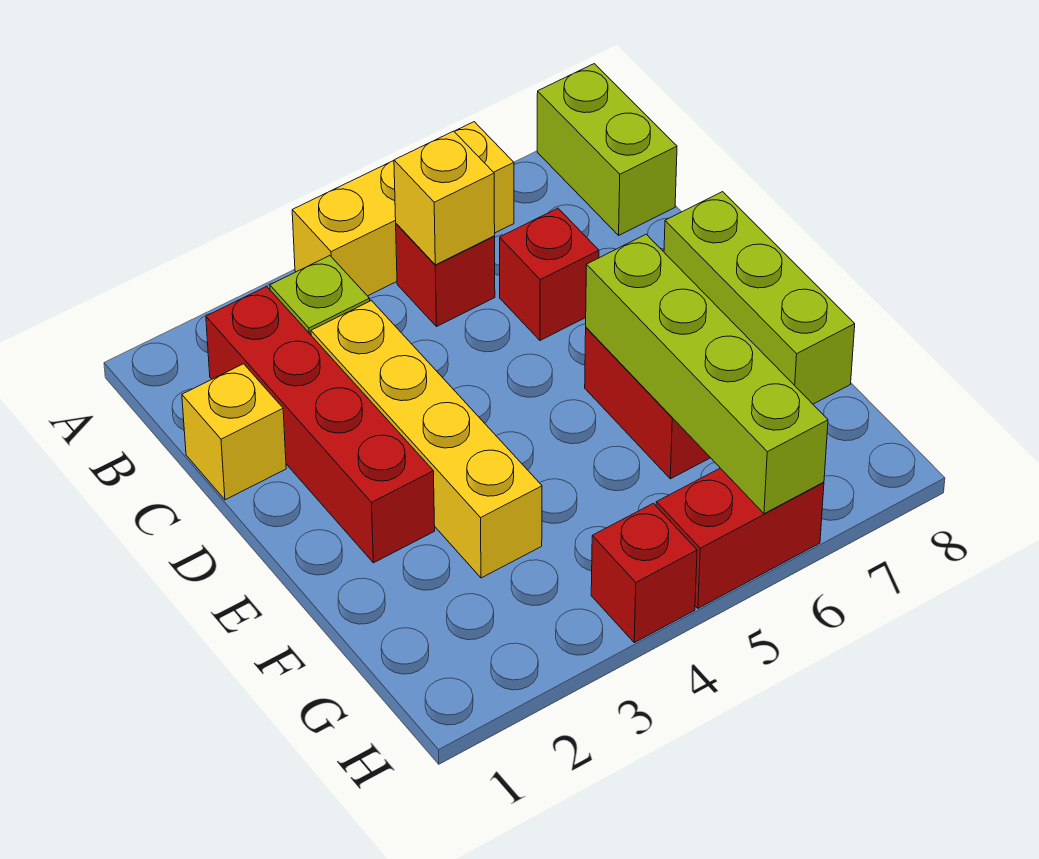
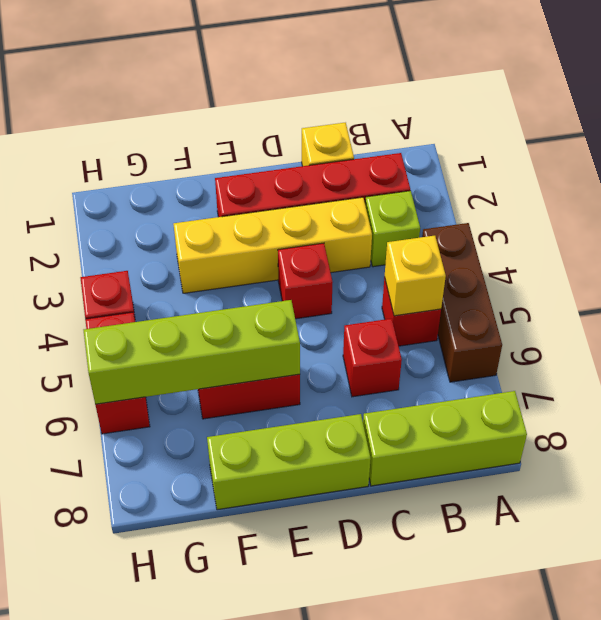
yellow brick A4:A6 level 1 -> brown brick A4:A6 level 1
lime brick A8:B8 level 1 -> lime brick A8:C8 level 1
none -> red brick D4 level 1

